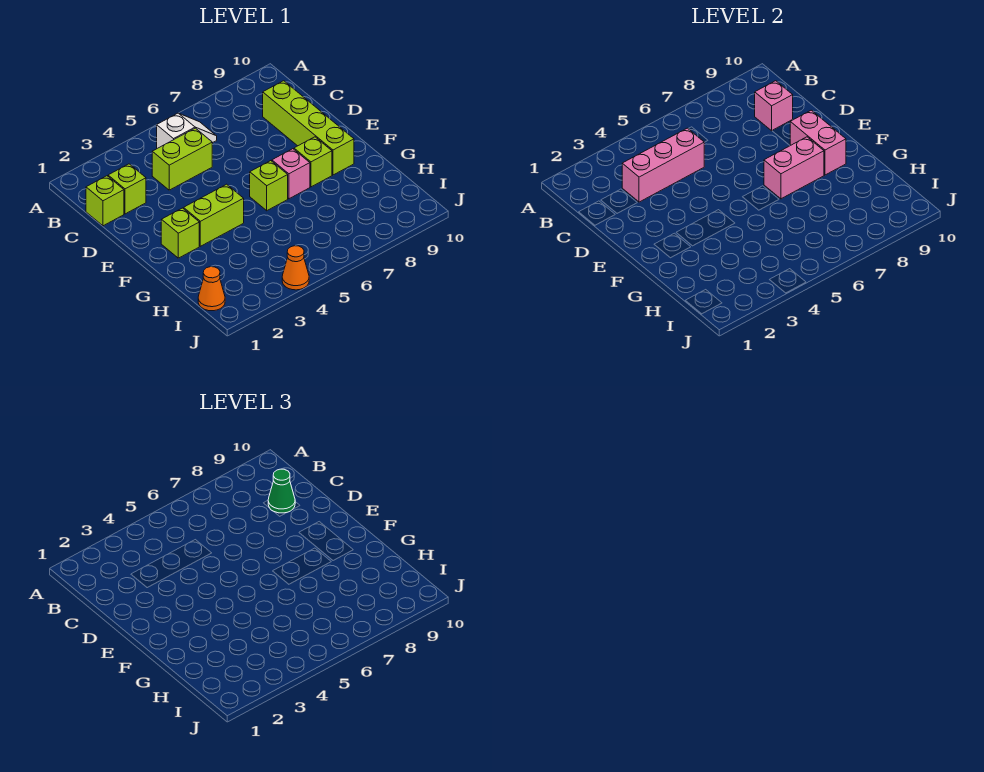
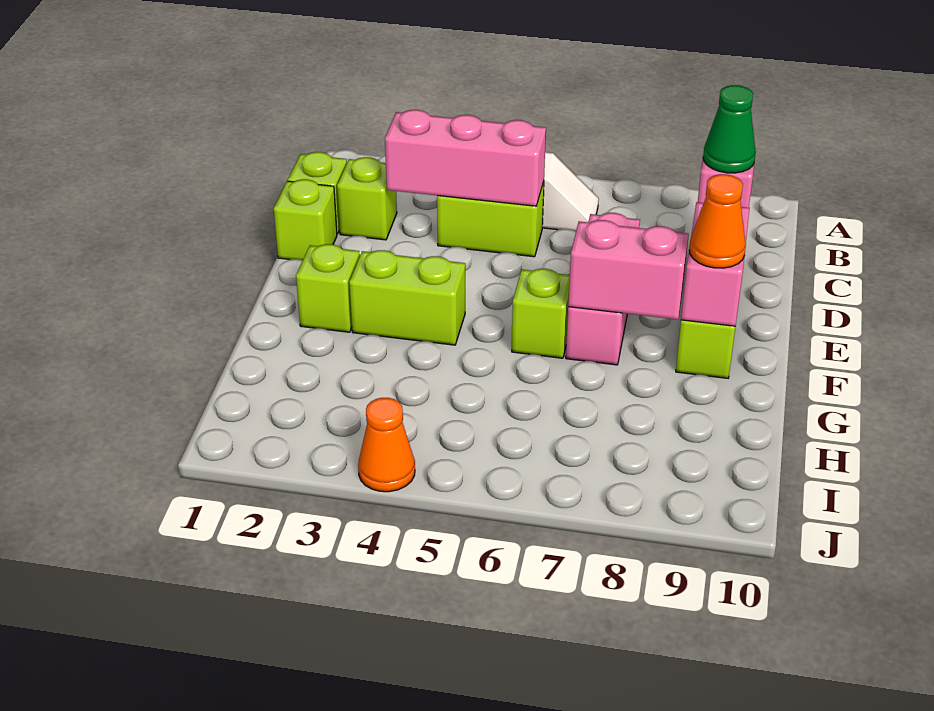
pink brick F7 level 1 -> pink brick D7:F7 level 1
lime brick F8 level 1 -> lime brick D1 level 1
orange cone I1 level 1 -> orange cone F9 level 3

